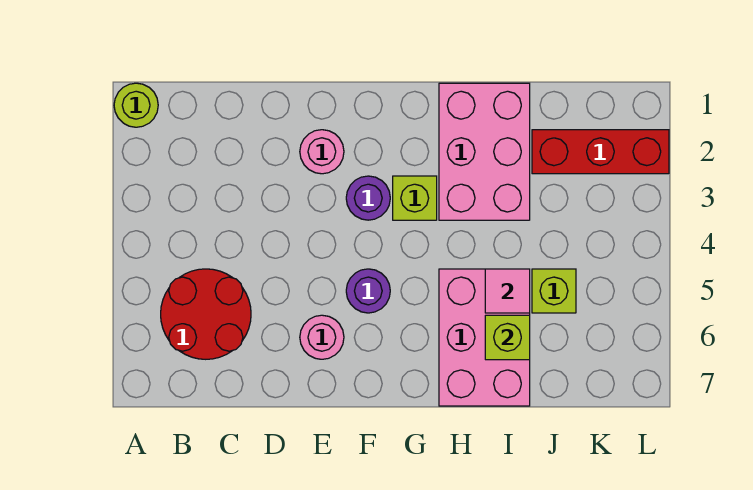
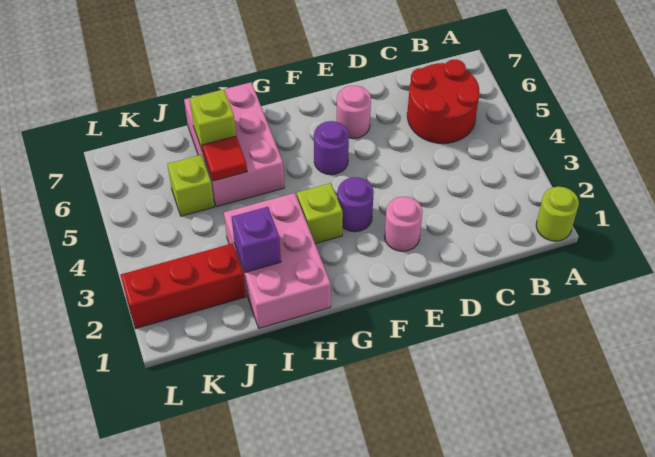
none -> purple brick I2 level 2
pink tile I5 level 2 -> red tile I5 level 2

